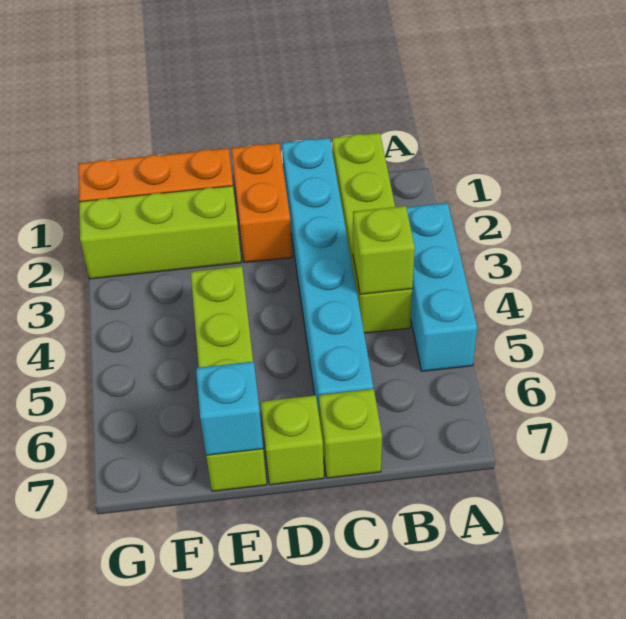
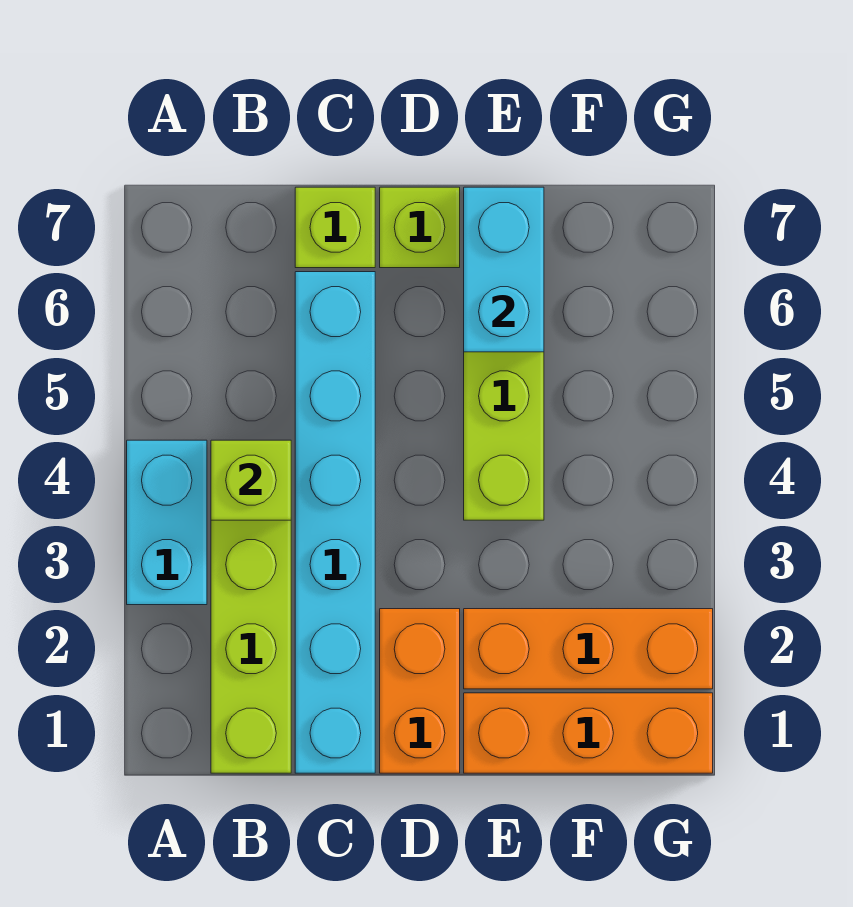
cyan brick A3:A5 level 1 -> cyan brick A3:A4 level 1
lime brick E2:G2 level 1 -> orange brick E2:G2 level 1
cyan brick E7 level 2 -> cyan brick E6:E7 level 2

